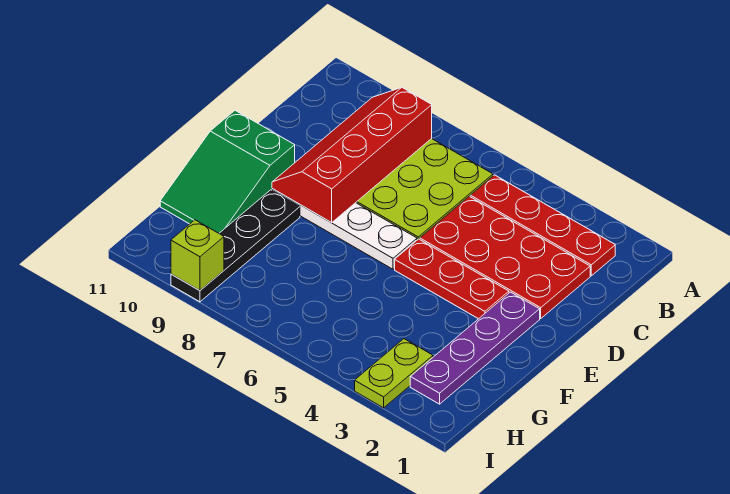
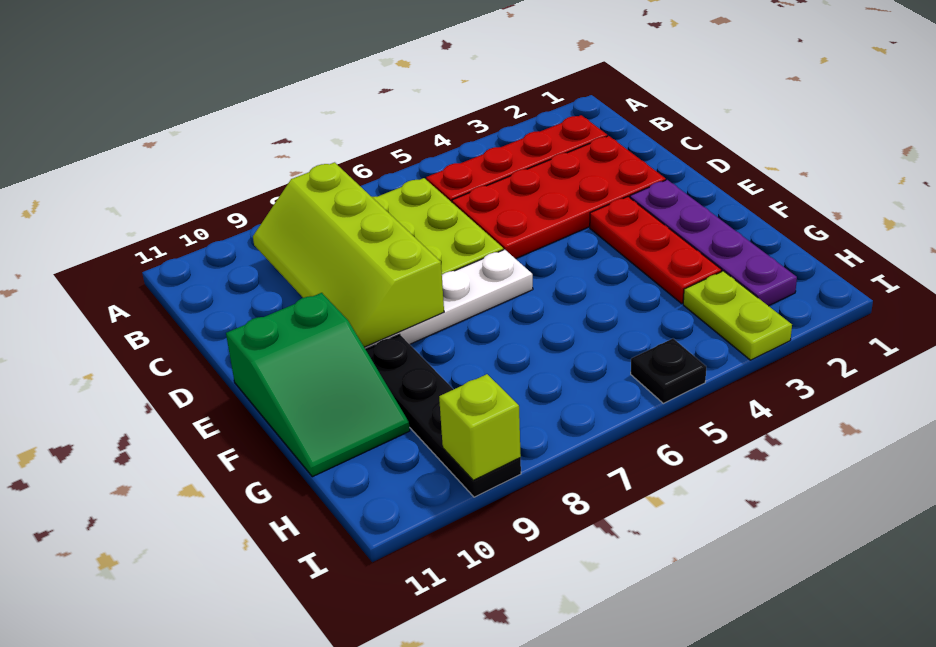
red slope B8:E9 level 2 top 8 -> lime slope B8:E9 level 2 top 8
red plate E3:E5 level 1 -> red plate E3:G3 level 1
none -> black plate I5 level 1

